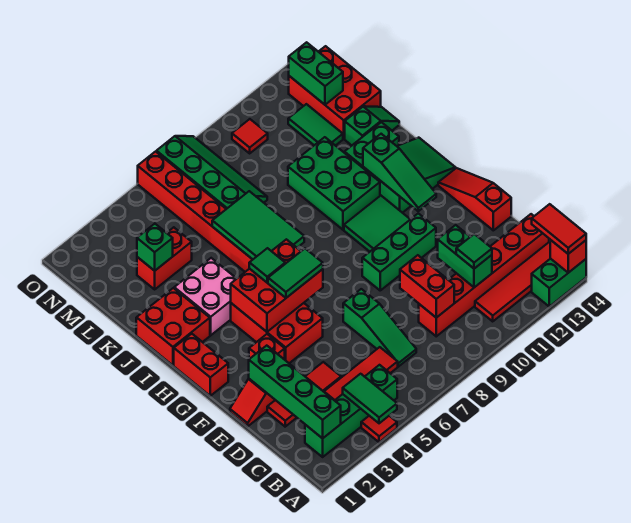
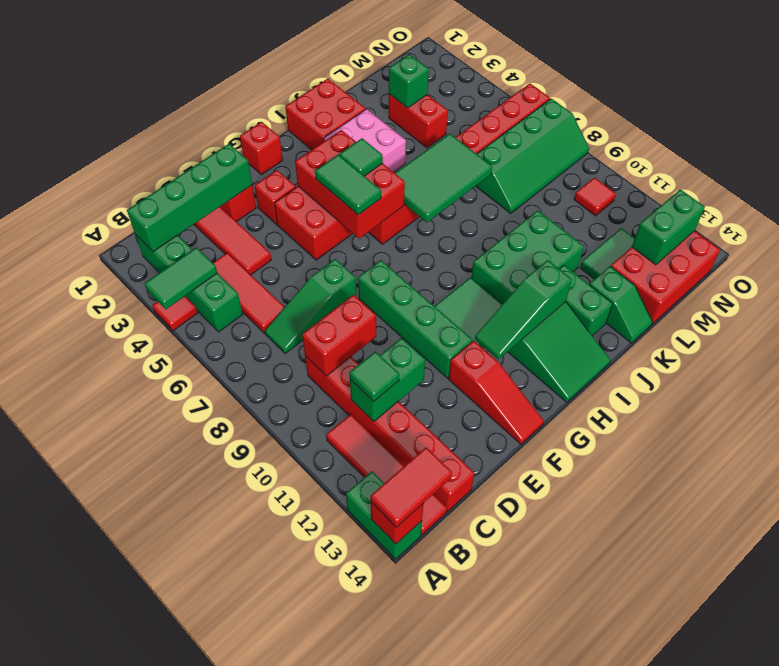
red slope E14:G14 level 1 top E -> red slope F12:F14 level 1 top 12
green brick F9:F11 level 1 -> green brick F8:F11 level 1
red brick G1:H1 level 1 -> red brick G1 level 1

